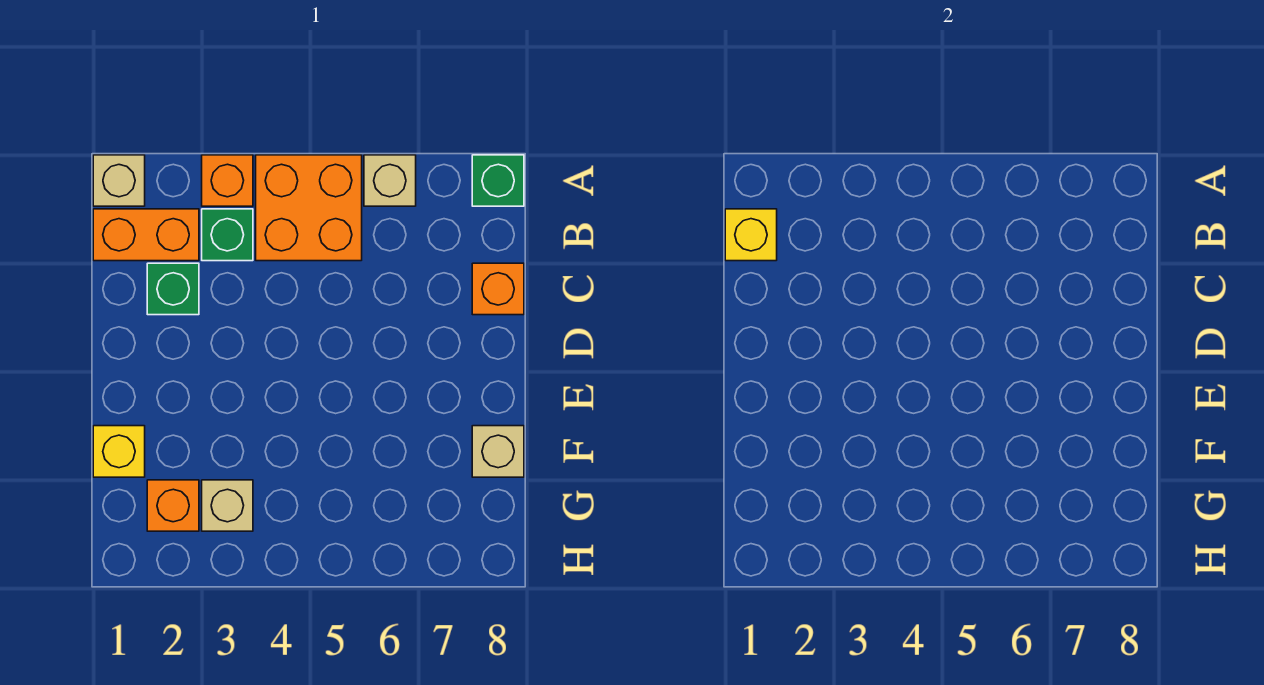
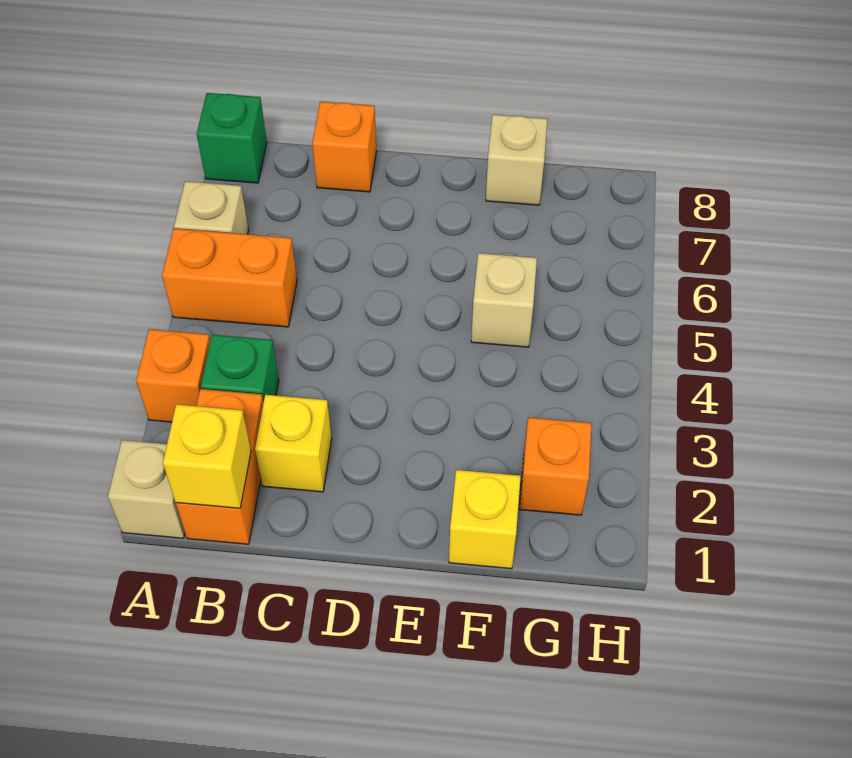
orange brick A4:B5 level 1 -> orange brick A5:B5 level 1
green brick C2 level 1 -> yellow brick C2 level 1
tan brick G3 level 1 -> tan brick F5 level 1

